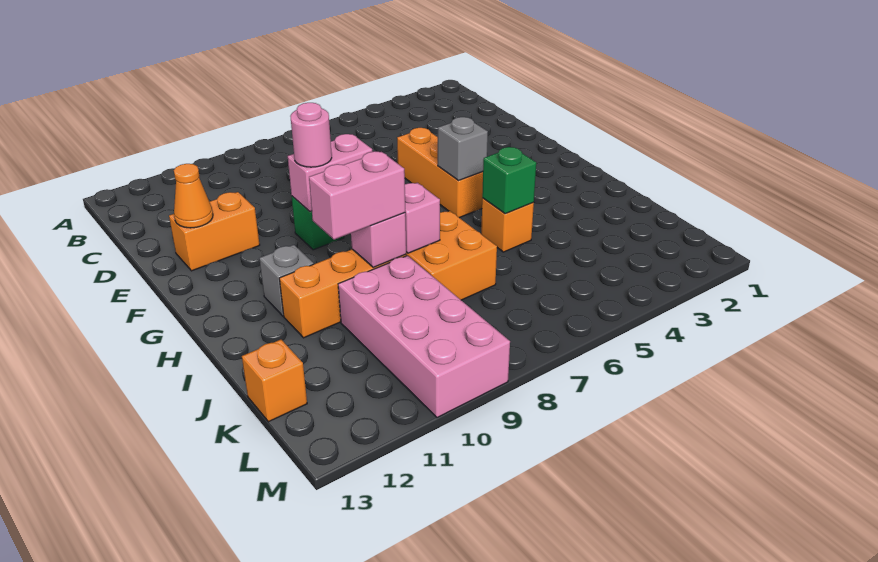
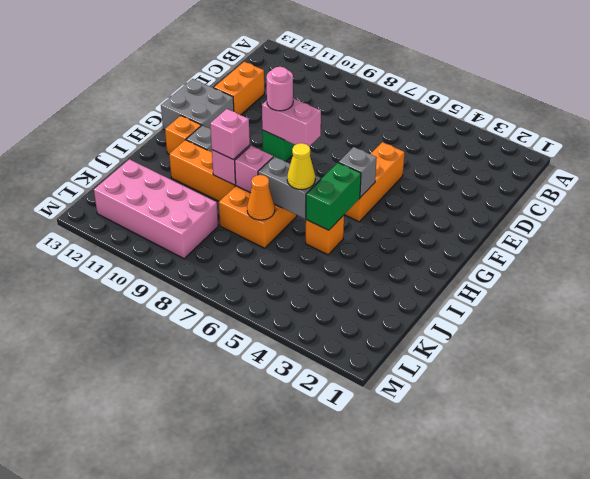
orange brick E11:E12 level 1 -> orange brick D12:E12 level 1
orange cone E12 level 2 -> orange cone J7 level 2
none -> grey brick F12:G13 level 1
green brick I5 level 2 -> green brick H5:I5 level 2
none -> grey brick I6:I7 level 2
none -> yellow cone I6 level 3
pink brick I9:I10 level 3 -> pink brick I9 level 3
pink brick J9:M10 level 1 -> pink brick K9:L12 level 1
orange brick K13 level 1 -> orange brick H12 level 1

